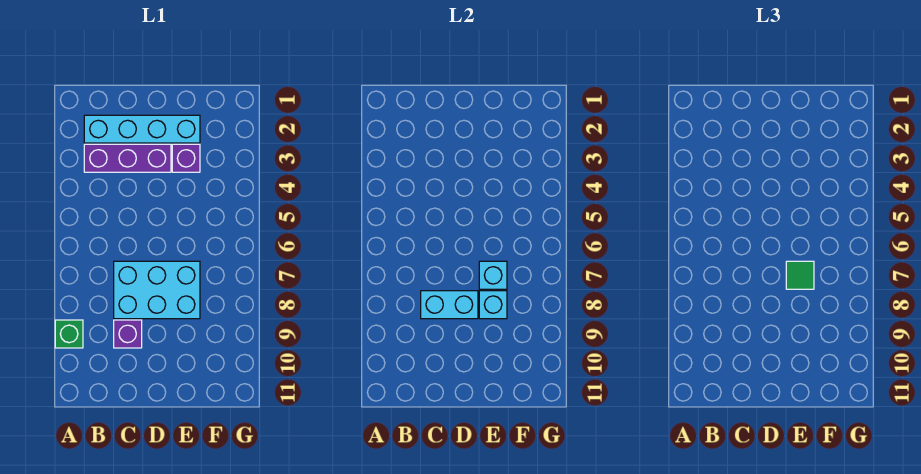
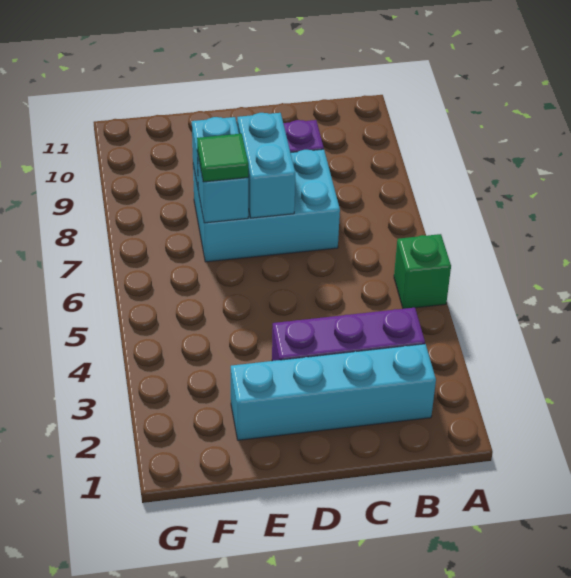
green brick A9 level 1 -> green brick A5 level 1
cyan brick C8:D8 level 2 -> cyan brick D7:D8 level 2
purple brick E3 level 1 -> none

